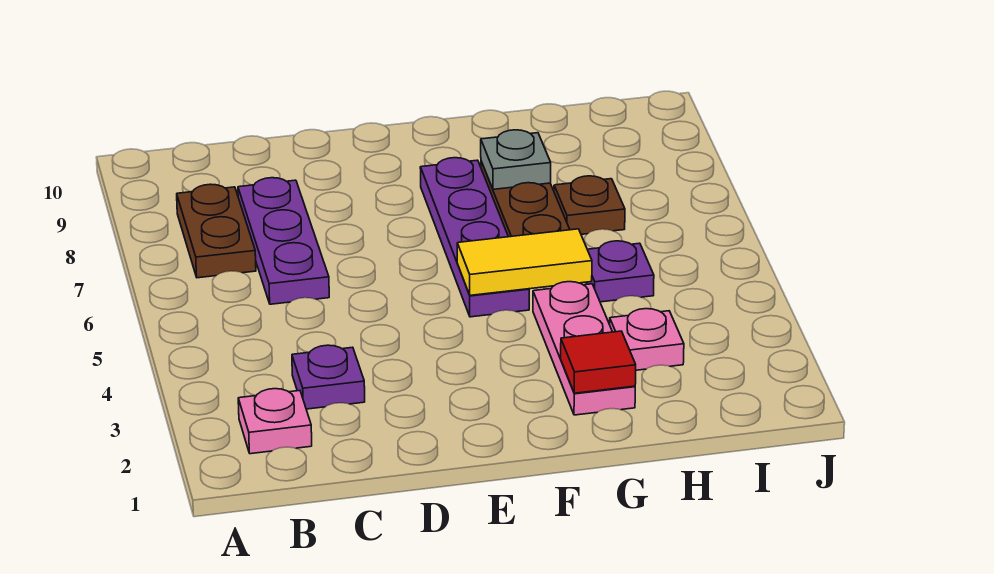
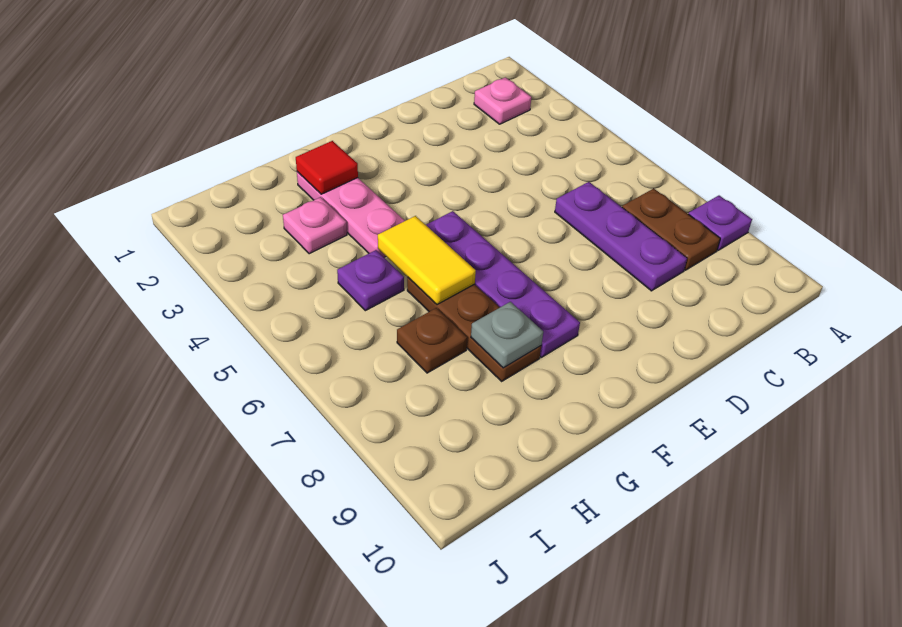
purple plate C3 level 1 -> purple plate A8 level 1
yellow tile F5:G5 level 2 -> yellow tile G5:G6 level 2

